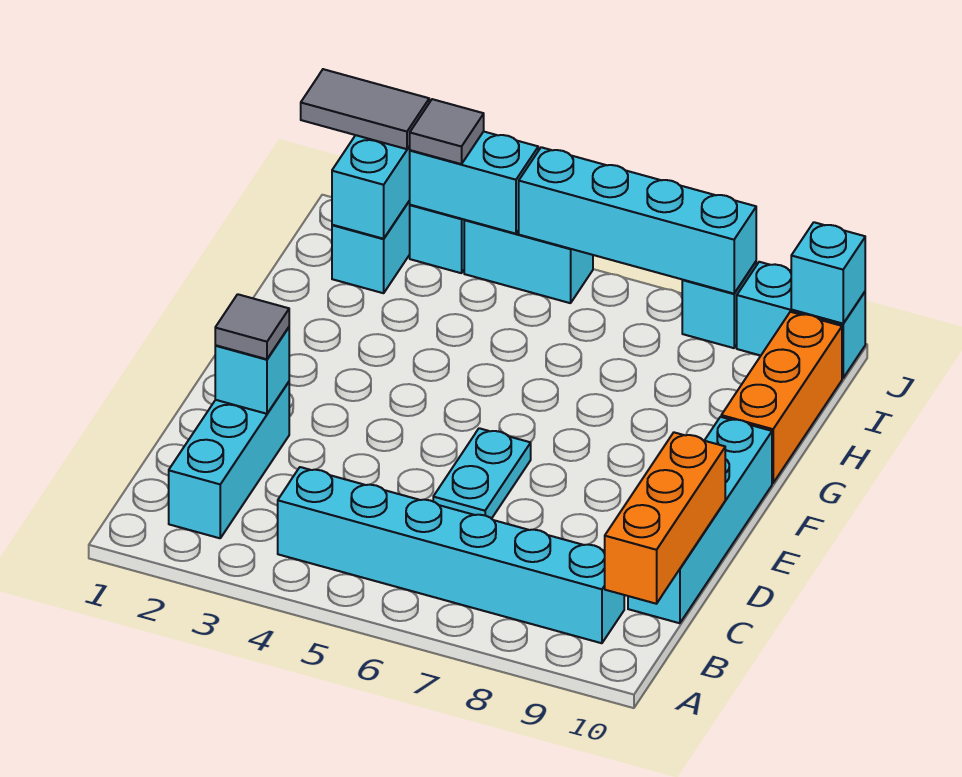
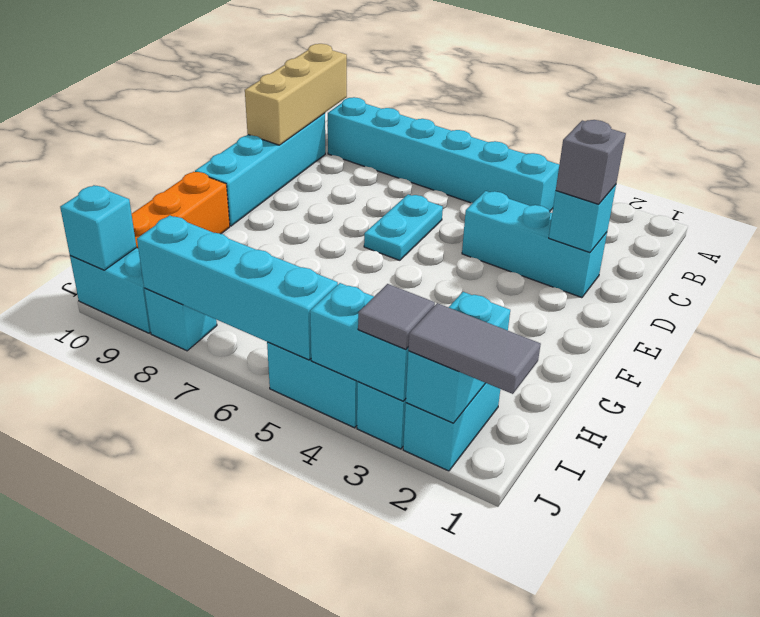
cyan brick B2:D2 level 1 -> cyan brick D2:D4 level 1
orange brick B10:D10 level 2 -> tan brick B10:D10 level 2
grey tile D2 level 3 -> grey brick D2 level 3

